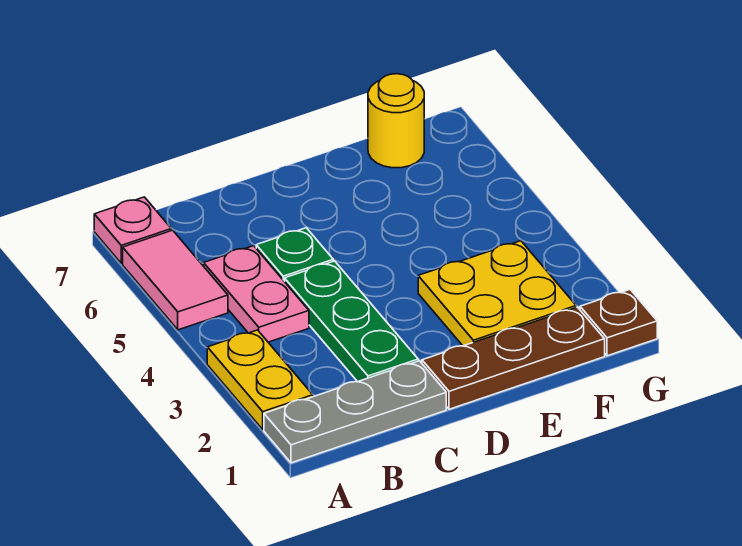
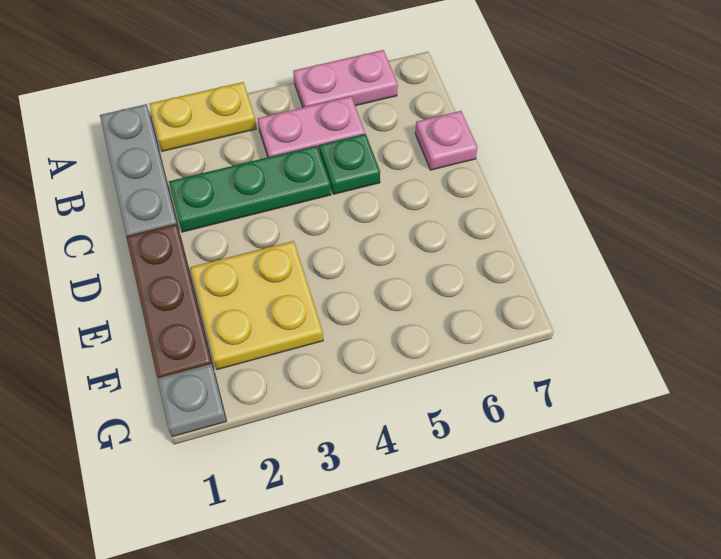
pink tile A5:A6 level 1 -> pink plate A5:A6 level 1
pink plate A7 level 1 -> pink plate C7 level 1
yellow round brick F7 level 1 -> none
brown plate G1 level 1 -> grey plate G1 level 1

